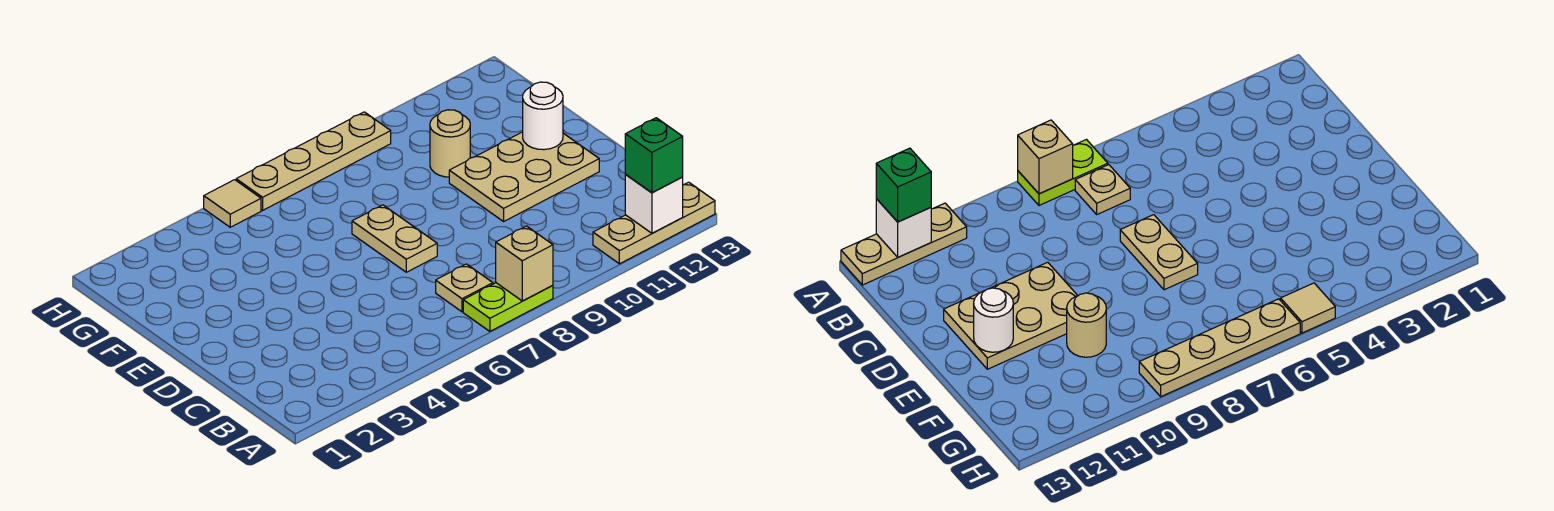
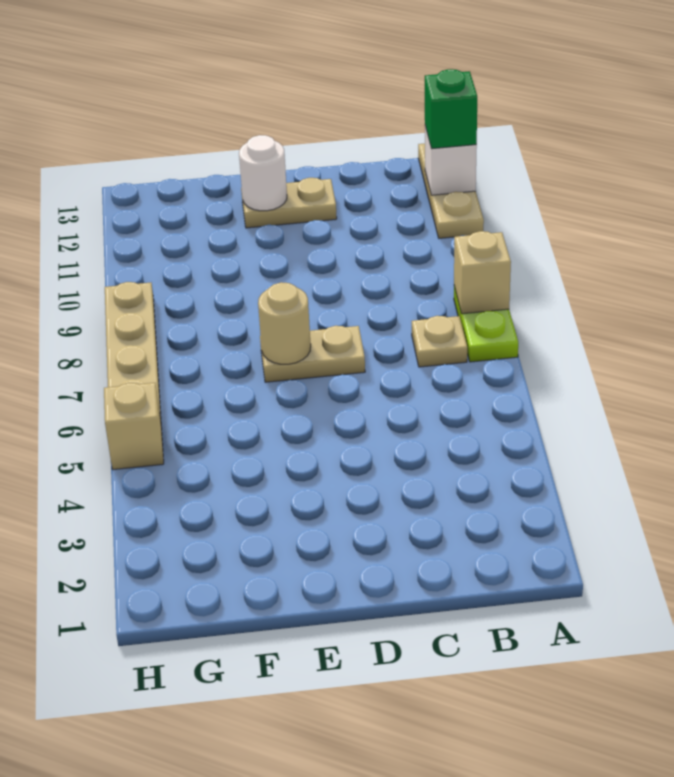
tan plate D10:E12 level 1 -> tan plate D12:E12 level 1
tan round brick F10 level 1 -> tan round brick E7 level 2
tan tile H5 level 1 -> tan brick H5 level 1

